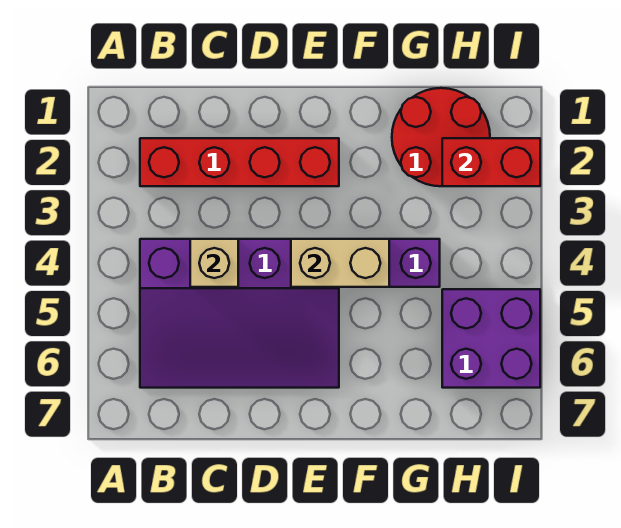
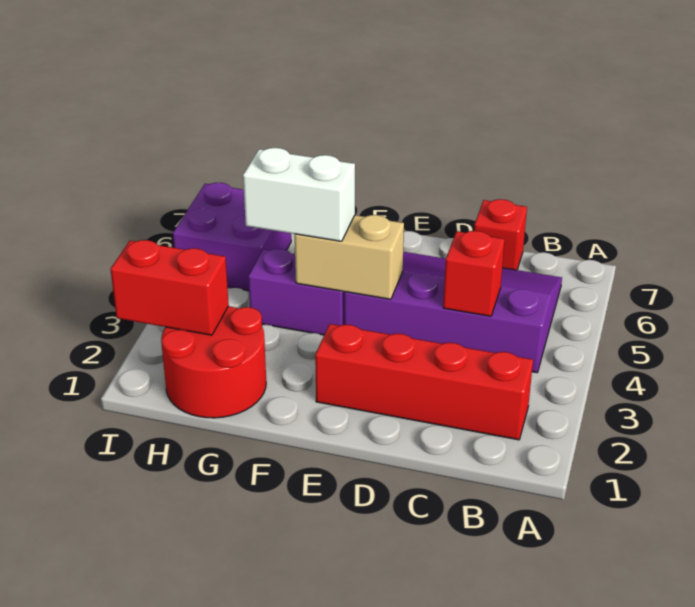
tan brick C4 level 2 -> red brick C4 level 2
none -> red brick C7 level 1
none -> white brick F4:G4 level 3

